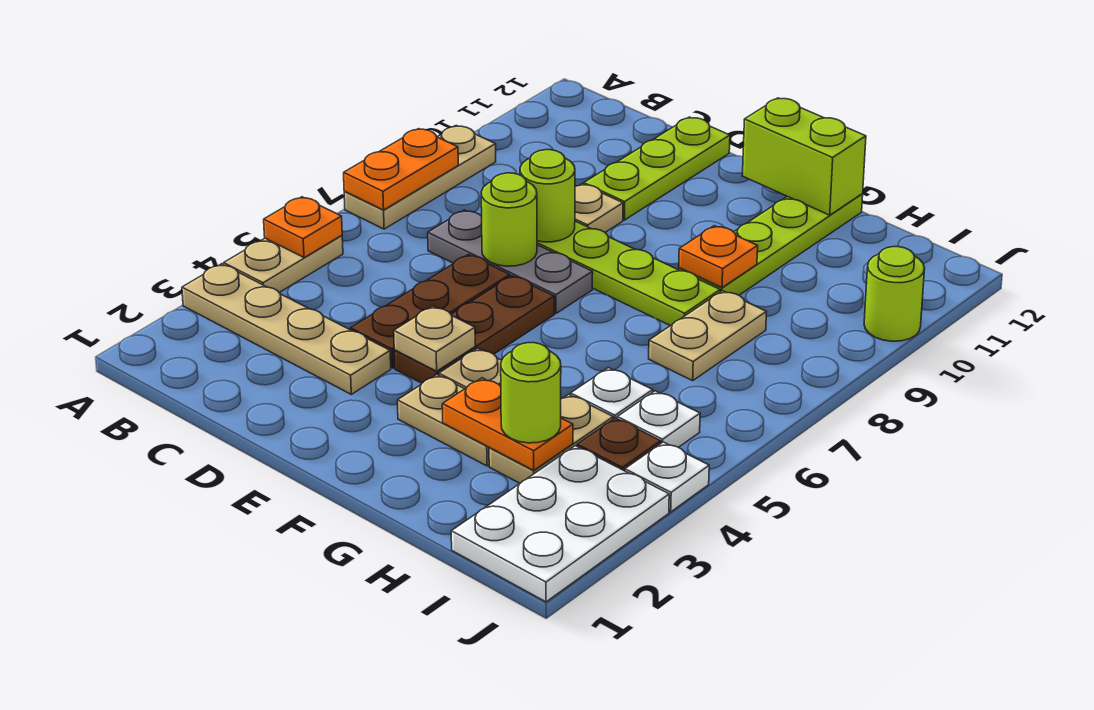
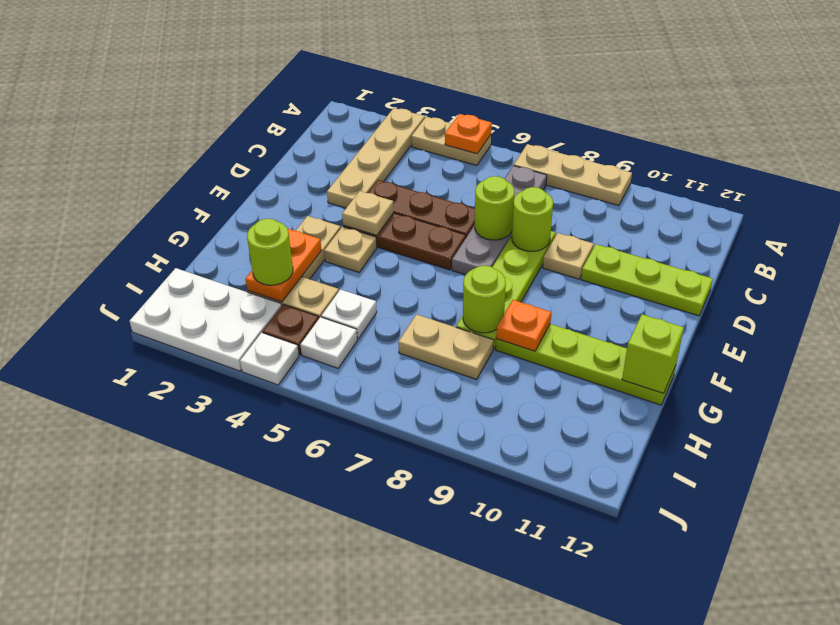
orange plate A7:A8 level 2 -> none
grey plate C7:E7 level 1 -> grey plate B7:E7 level 1
lime brick F12:G12 level 2 -> lime brick G12 level 2
lime round brick J10 level 1 -> lime round brick G8 level 2

